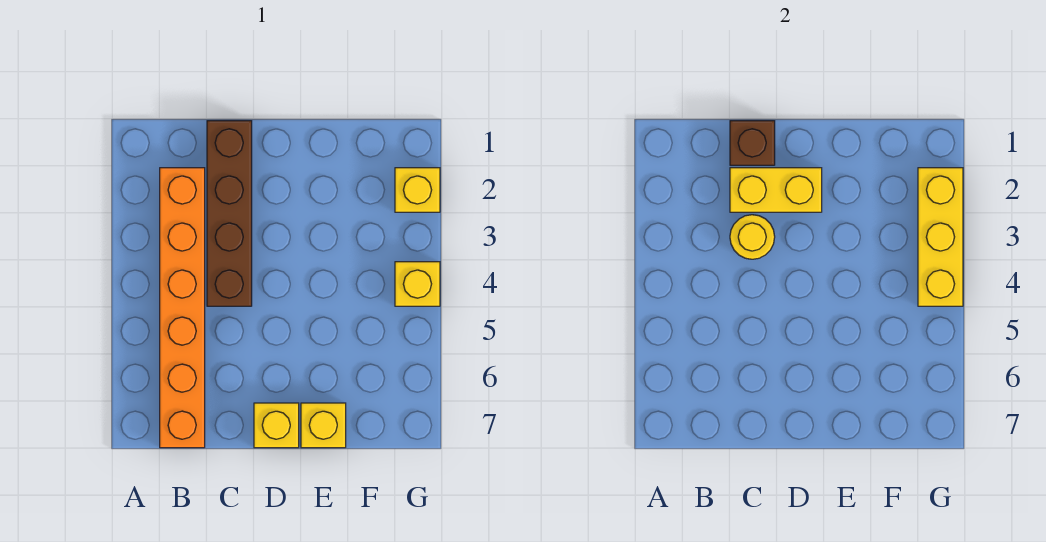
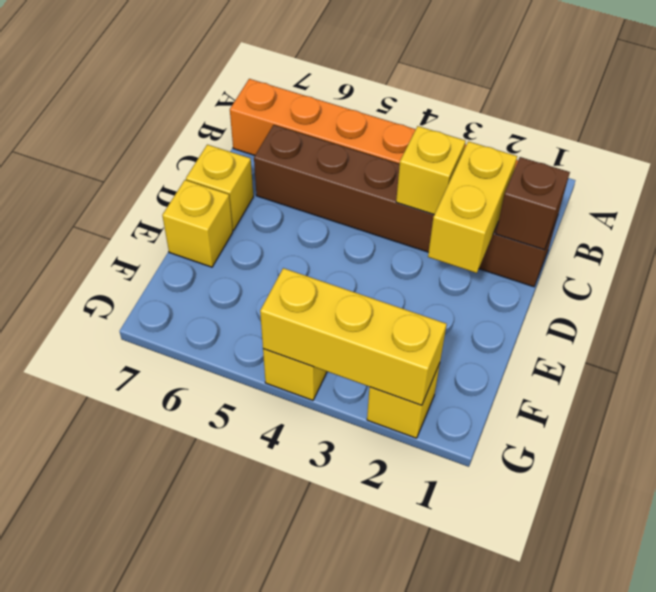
brown brick C1:C4 level 1 -> brown brick C1:C6 level 1
yellow round brick C3 level 2 -> yellow brick C3 level 2

